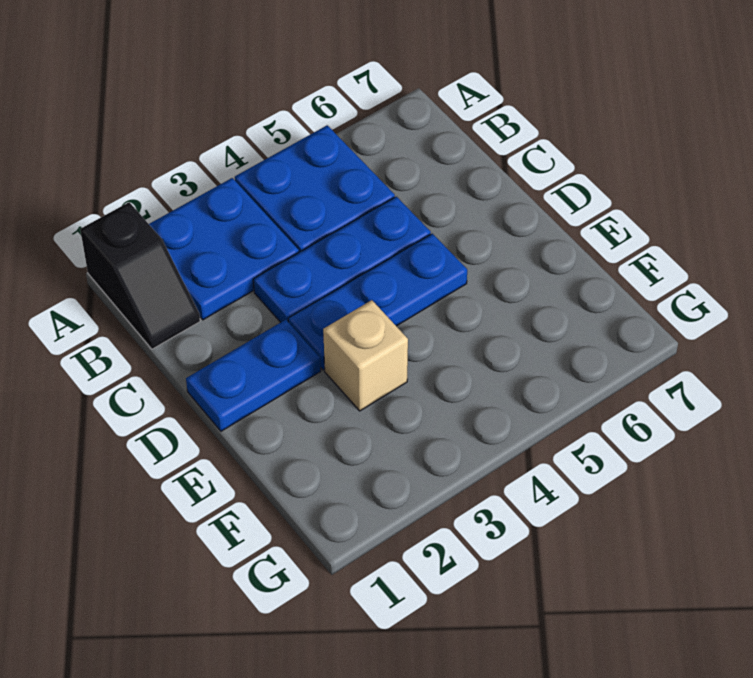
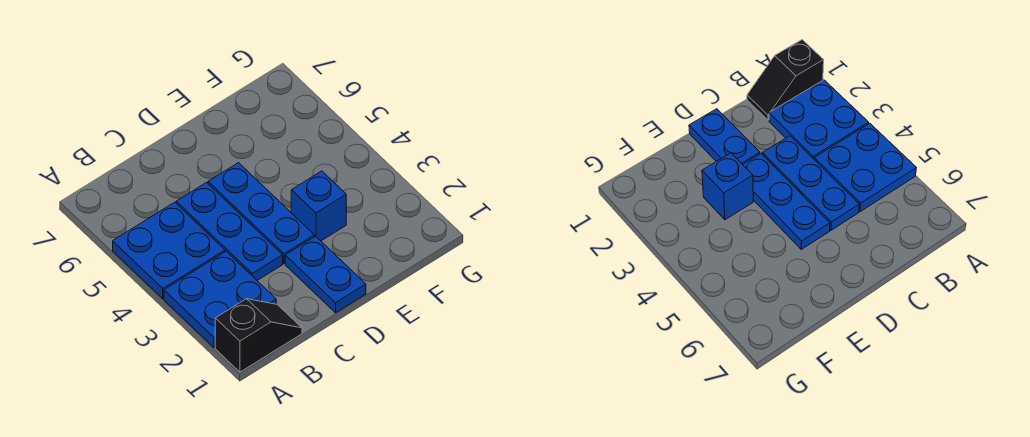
tan brick E3 level 1 -> blue brick E3 level 1

